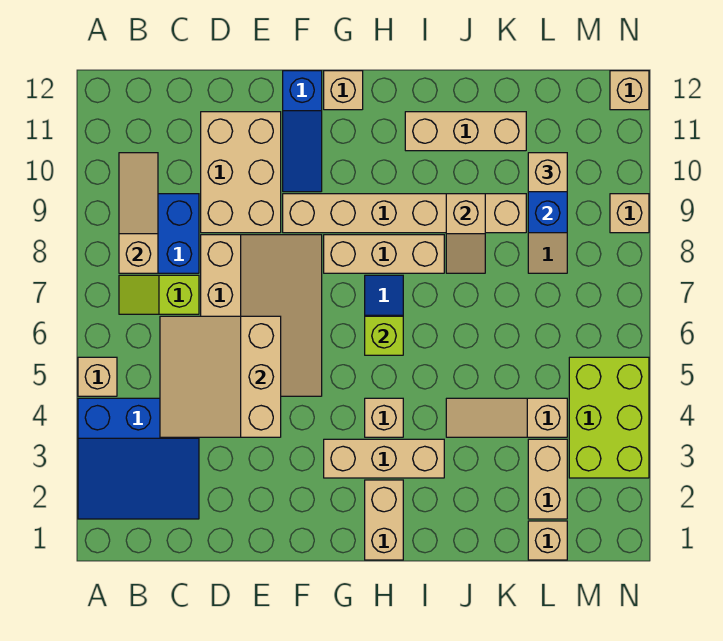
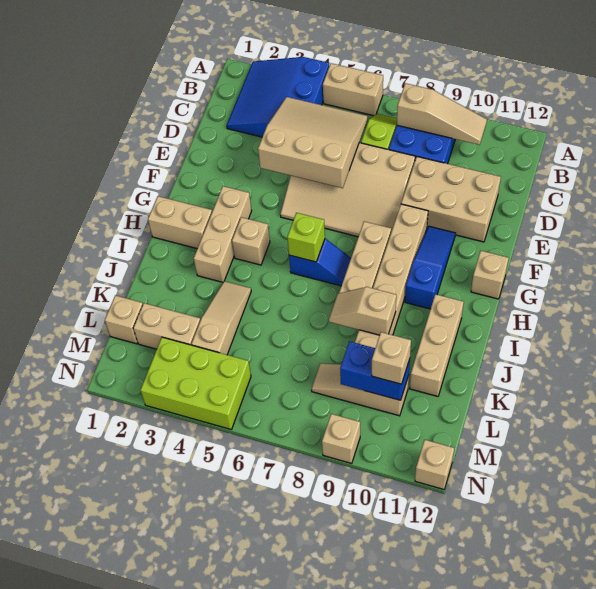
tan brick A5 level 1 -> tan brick A5:A6 level 1
blue slope F10:F12 level 1 top 12 -> blue slope F10:H10 level 1 top H

